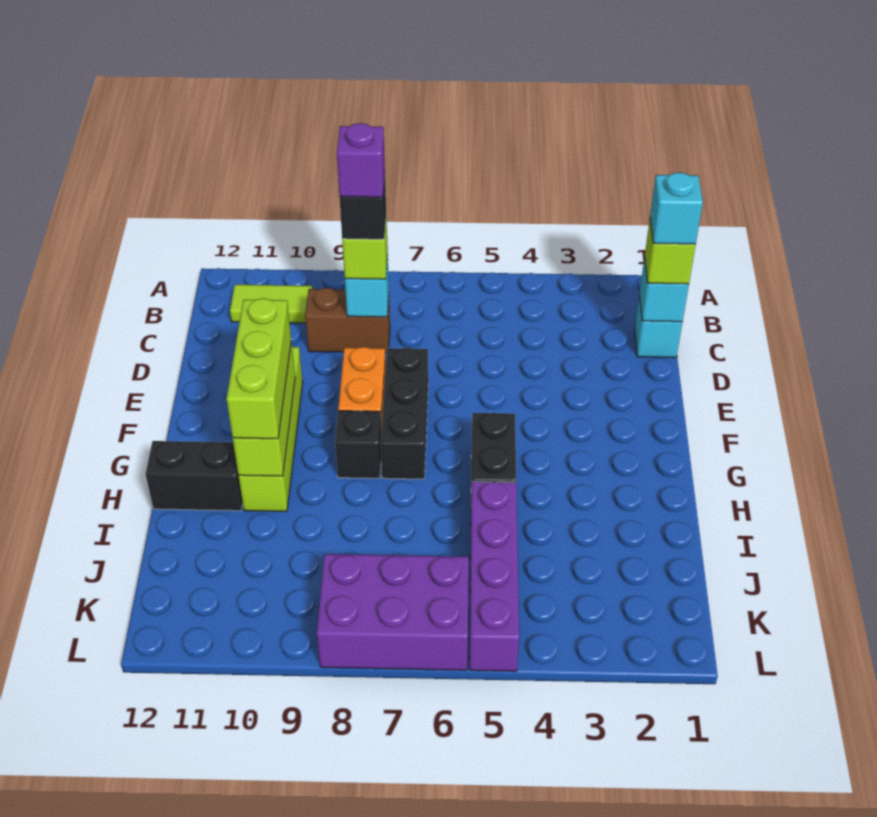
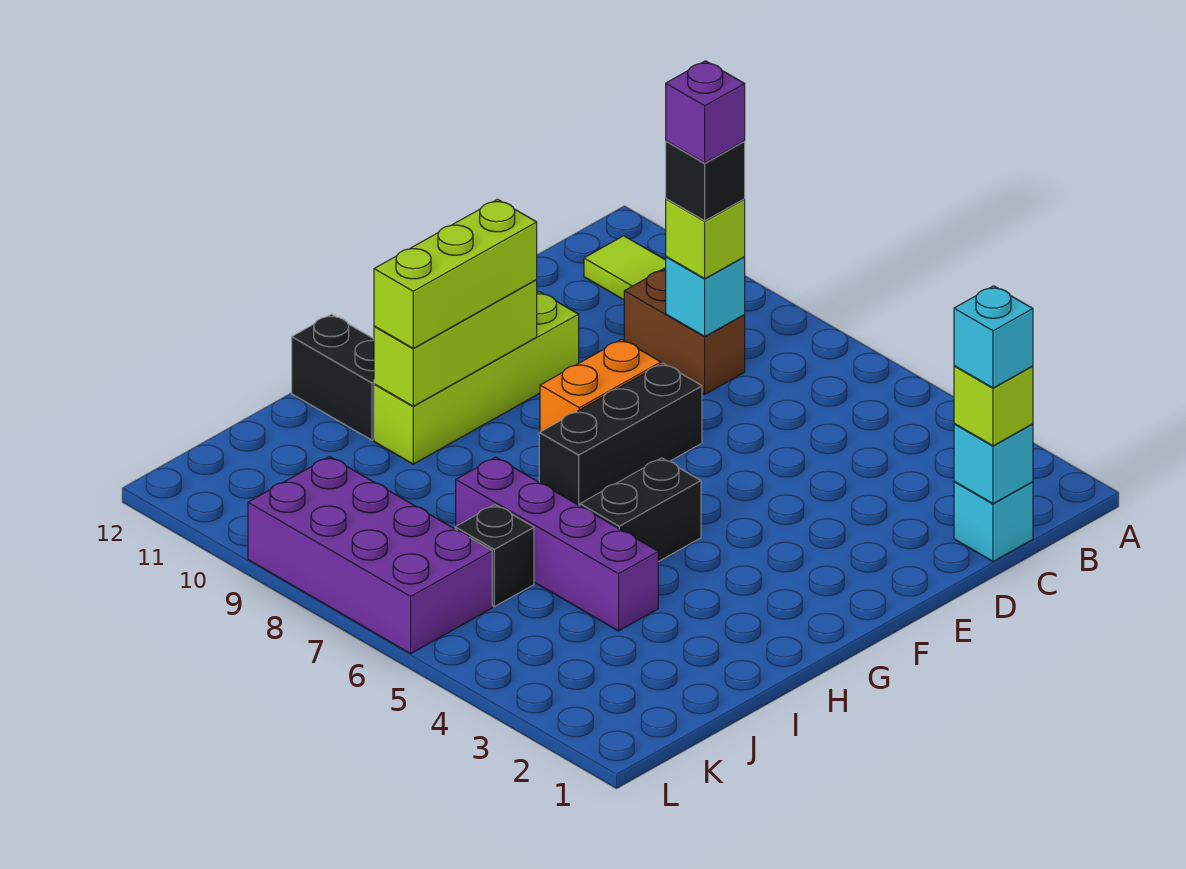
black brick G8 level 1 -> black brick J6 level 1
purple brick I5:L5 level 1 -> purple brick I4:I7 level 1
purple brick K6:L8 level 1 -> purple brick K6:L9 level 1

